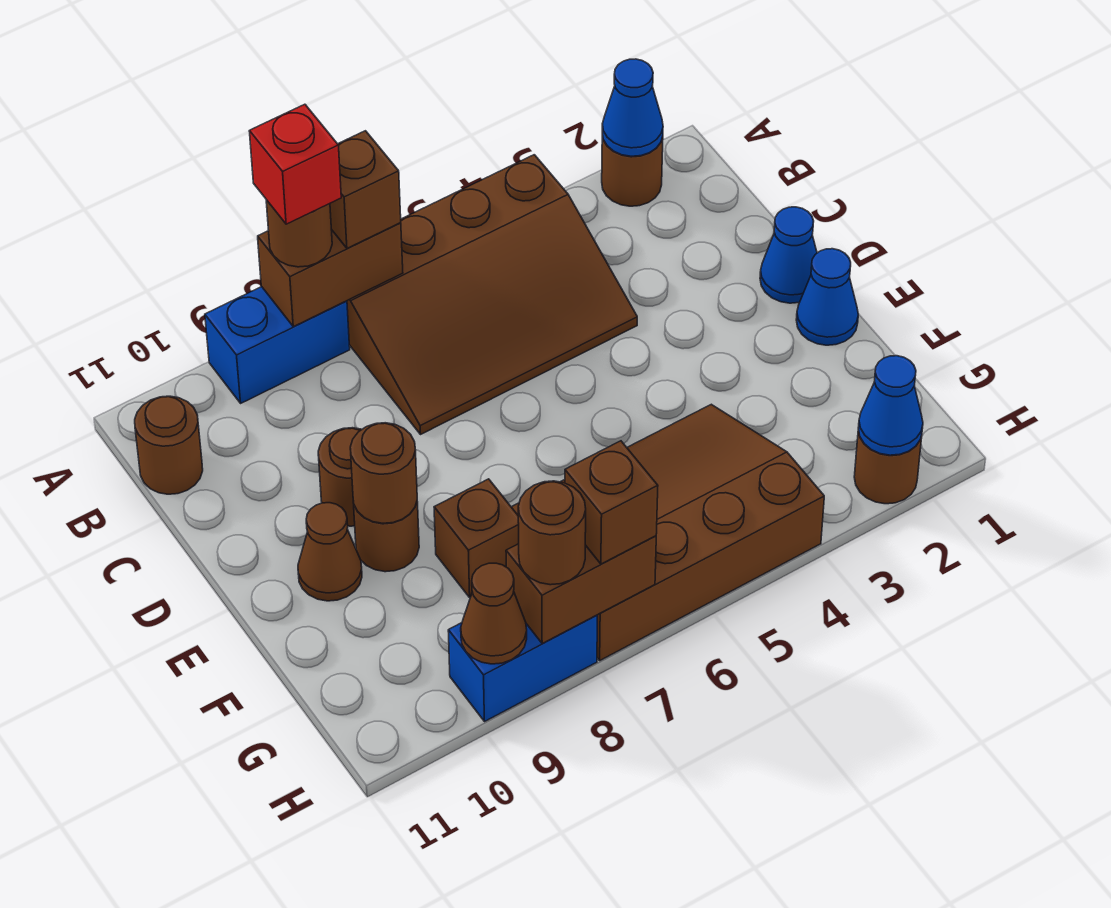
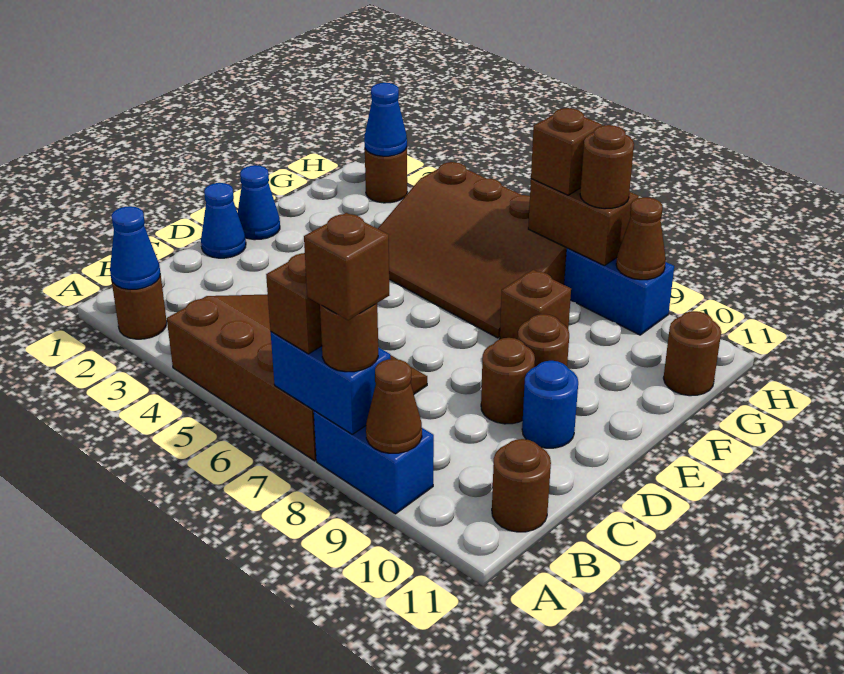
brown brick A7:A8 level 2 -> blue brick A7:A8 level 2
red brick A8 level 4 -> brown brick A8 level 4
none -> blue round brick D10 level 1
brown round brick E9 level 2 -> brown round brick G11 level 1
brown cone E10 level 1 -> brown cone A9 level 2

